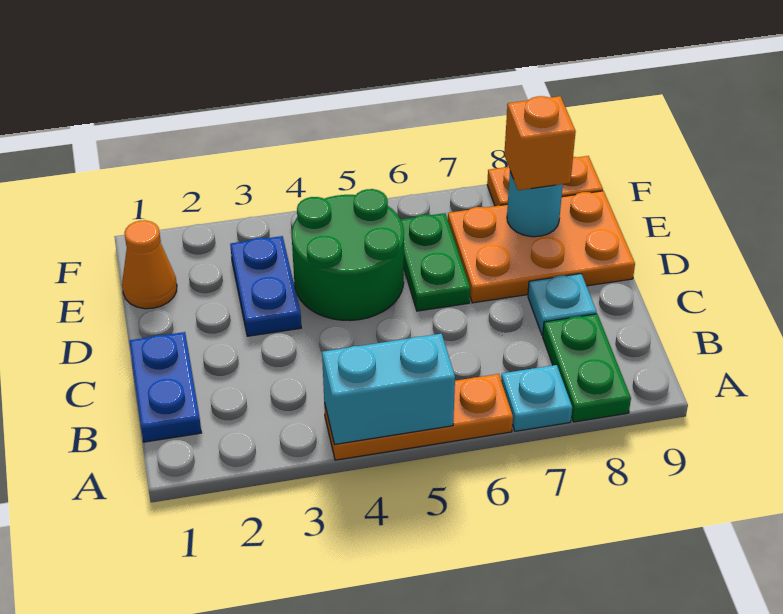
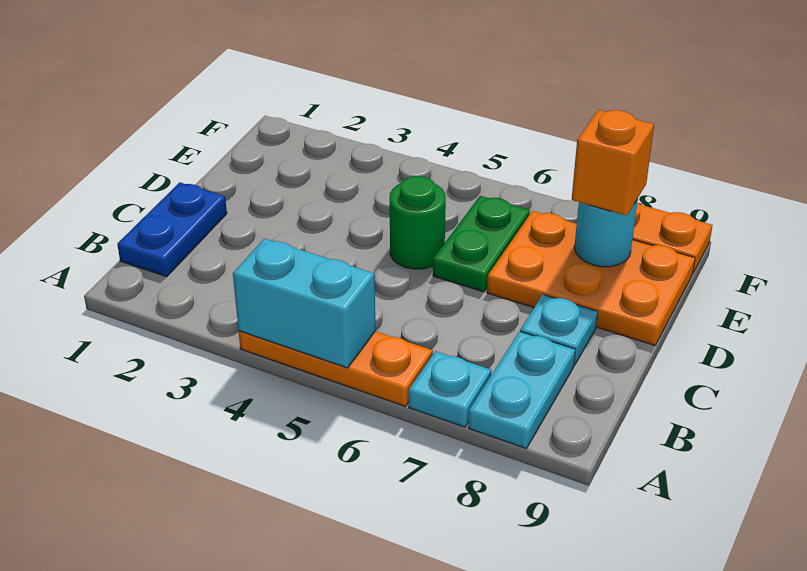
green plate A8:B8 level 1 -> cyan plate A8:B8 level 1
blue plate D3:E3 level 1 -> none
green round brick D4:E5 level 1 -> green round brick D5 level 1
orange cone E1 level 1 -> none

